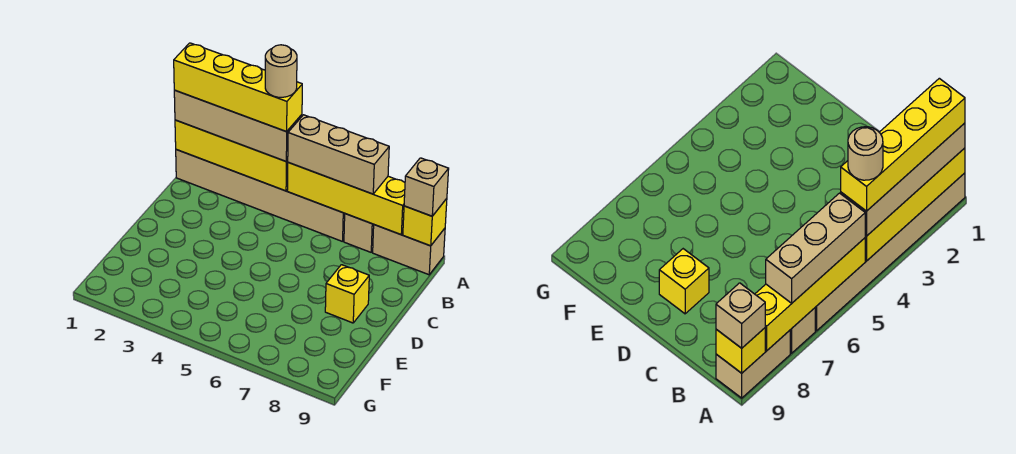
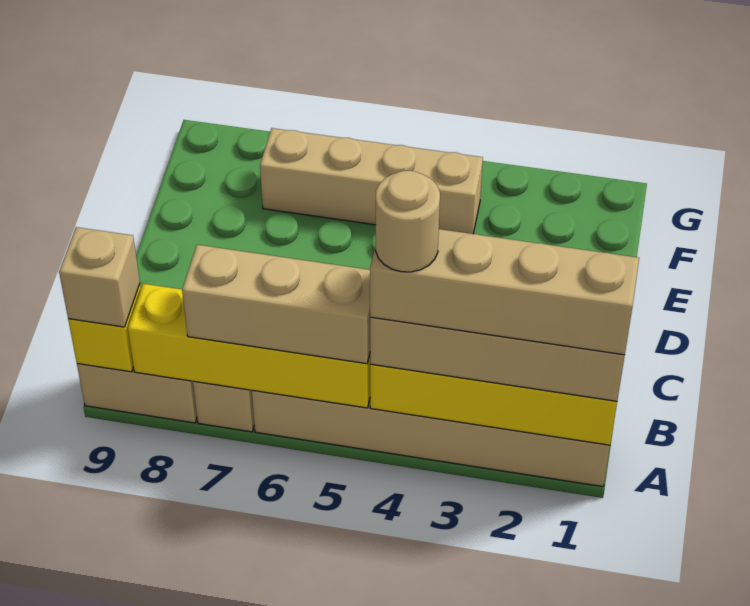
yellow brick A1:A4 level 4 -> tan brick A1:A4 level 4
yellow brick D8 level 1 -> none
none -> tan brick F4:F7 level 1

